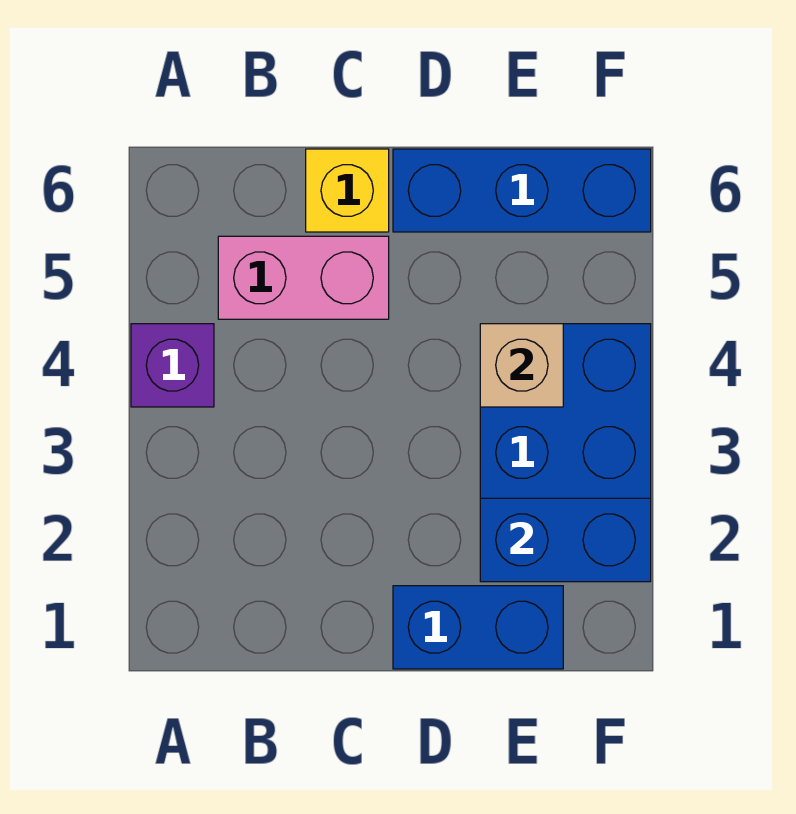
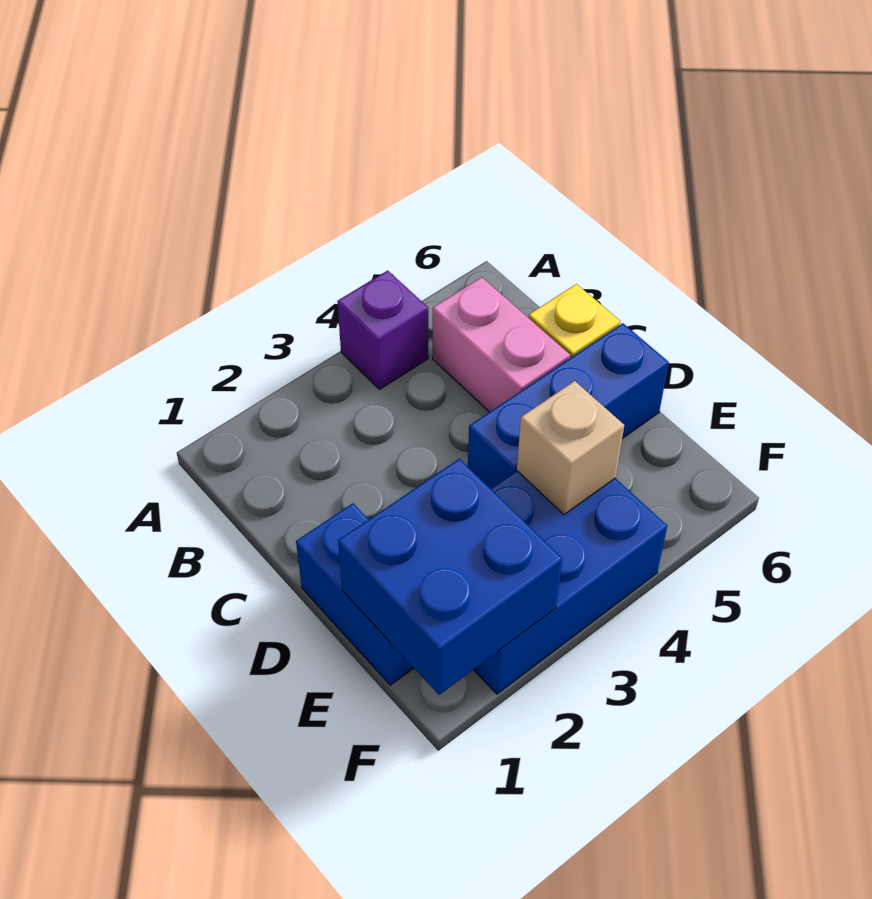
blue brick D6:F6 level 1 -> blue brick D4:D6 level 1
blue brick E2:F2 level 2 -> blue brick E1:F2 level 2

